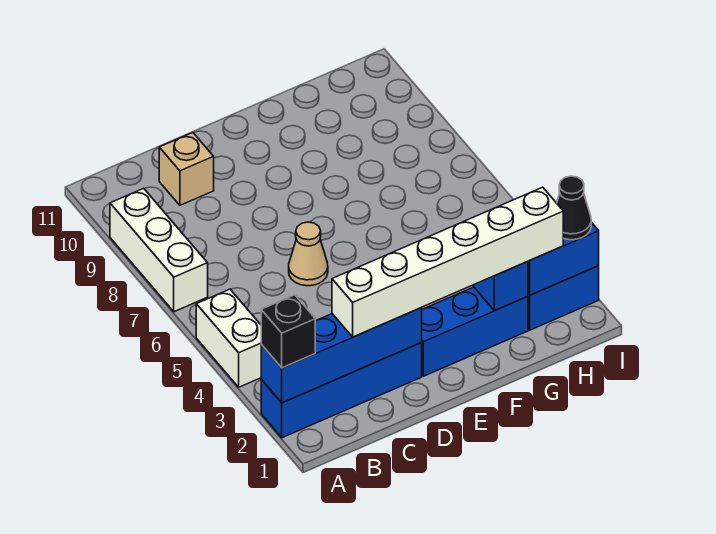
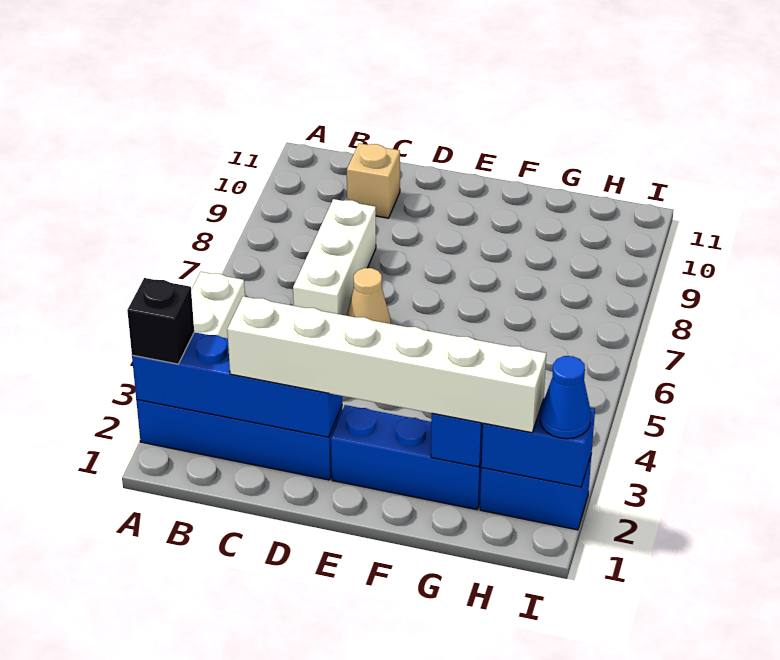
white brick A7:A9 level 1 -> white brick C6:C8 level 1
black cone I2 level 3 -> blue cone I2 level 3

